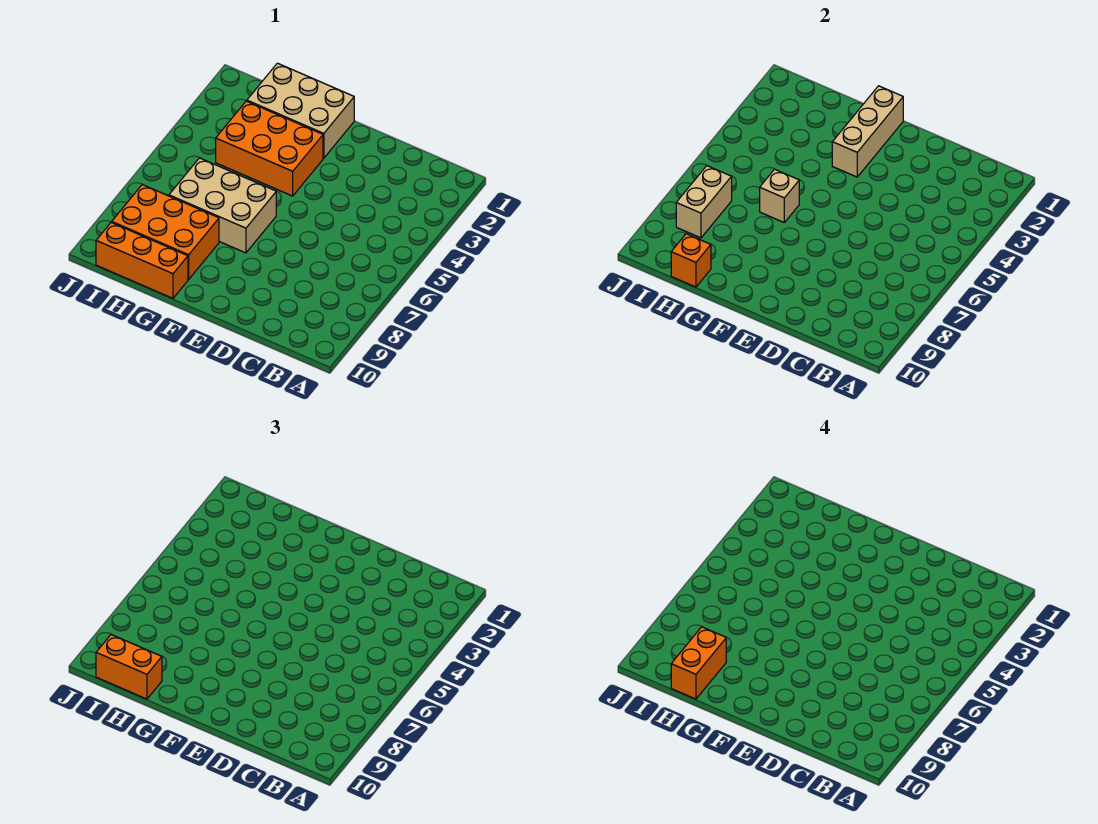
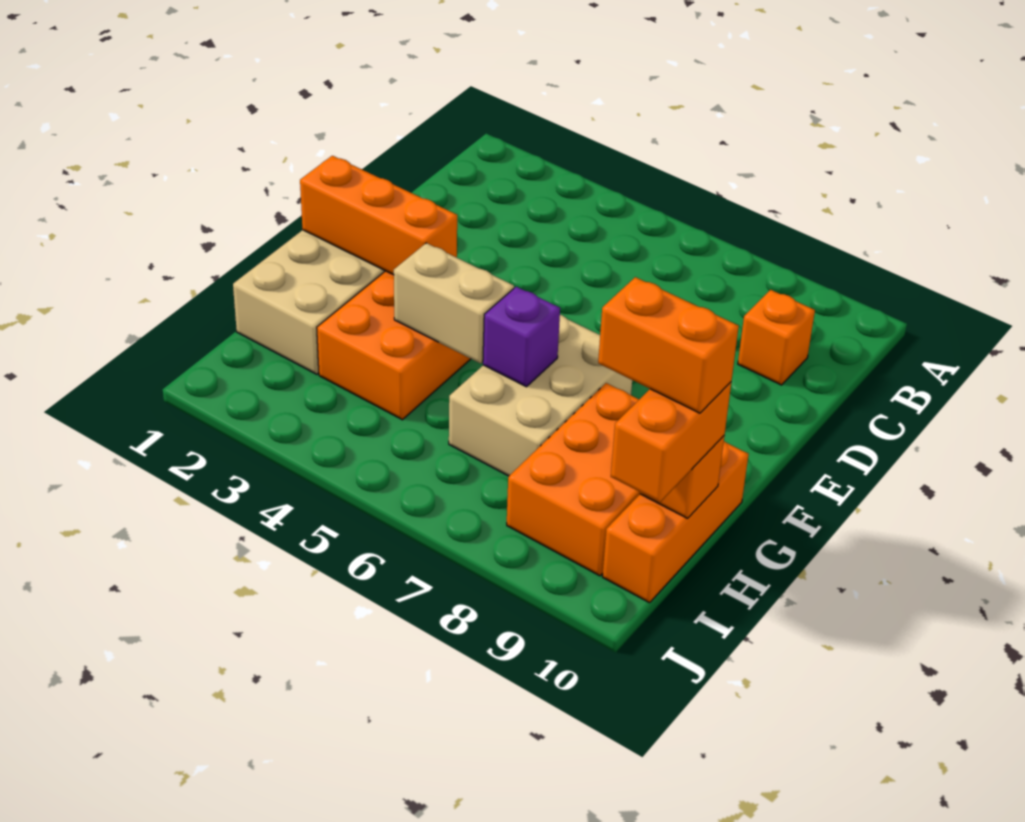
none -> orange brick C9 level 1
tan brick F1:F3 level 2 -> orange brick F1:F3 level 2
tan brick G6 level 2 -> purple brick G6 level 2
tan brick I7:I8 level 2 -> tan brick G4:G5 level 2

